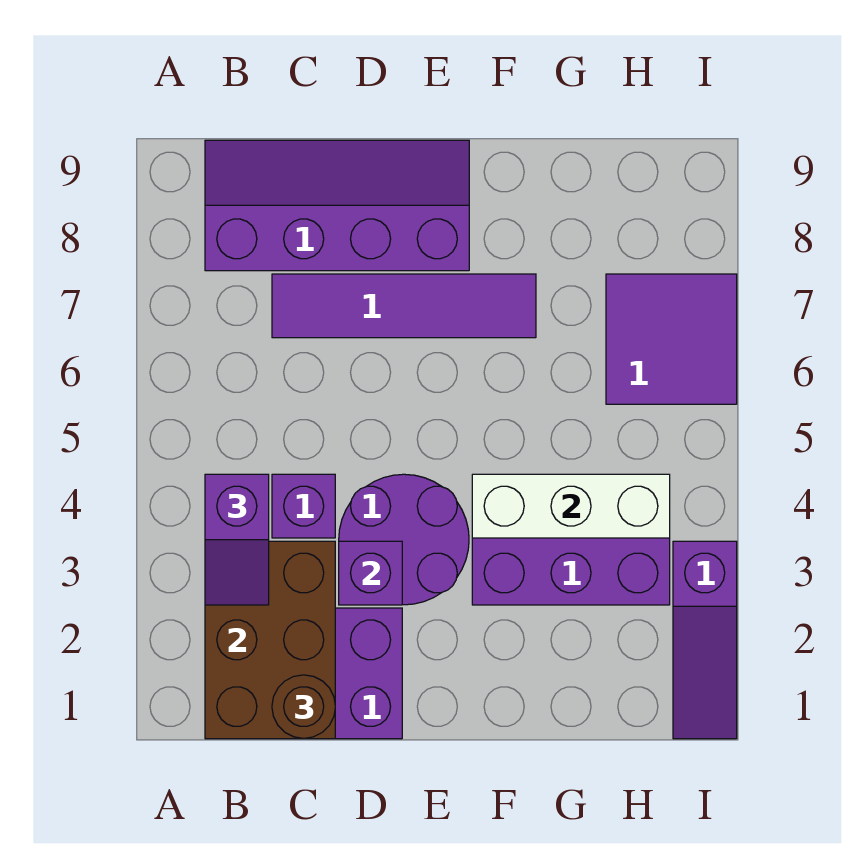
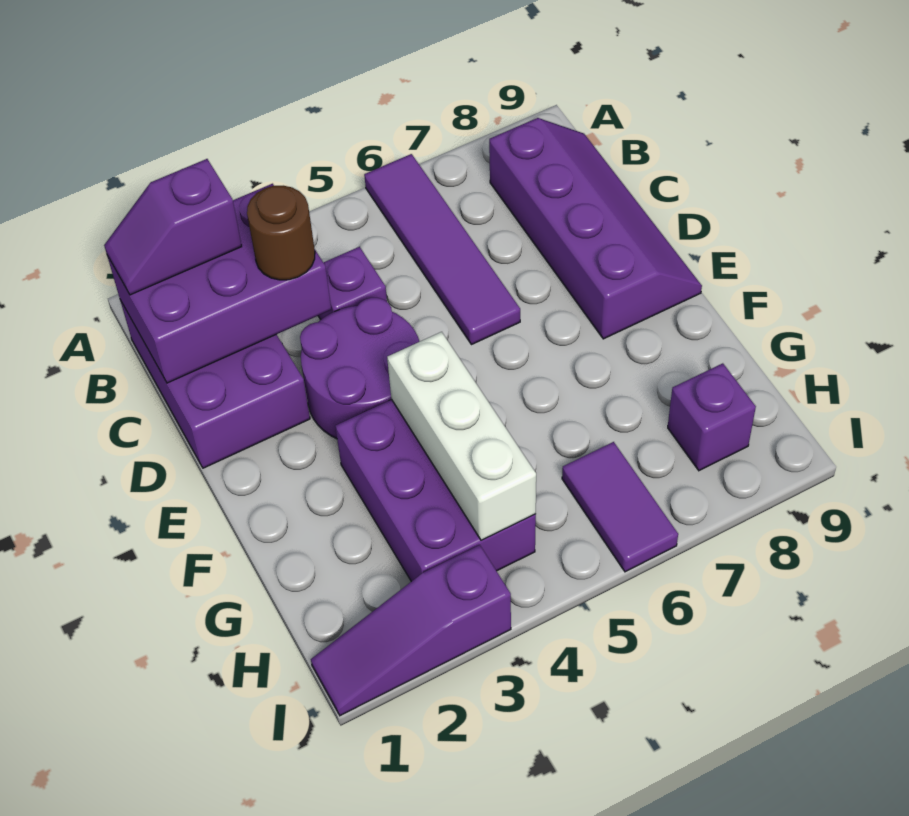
brown brick B1:C3 level 2 -> purple brick B1:C3 level 2
purple slope B3:B4 level 3 top 4 -> purple slope B1:B2 level 3 top 2
brown round brick C1 level 3 -> brown round brick C3 level 3
purple tile C7:F7 level 1 -> purple tile A6:D6 level 1
purple brick D3 level 2 -> purple brick H8 level 1
purple tile H6:I7 level 1 -> purple tile H6:I6 level 1

